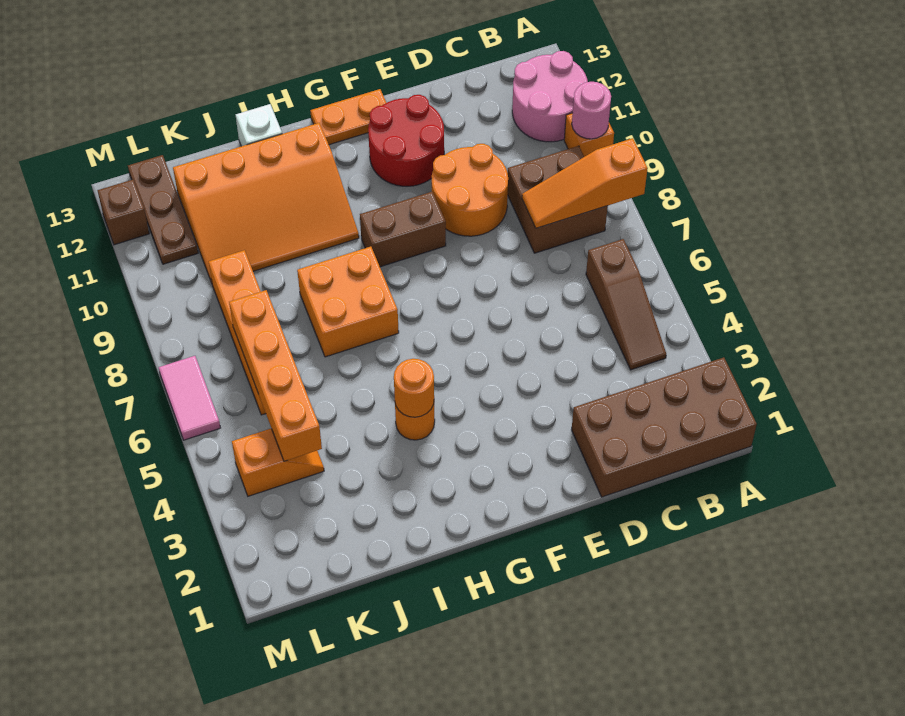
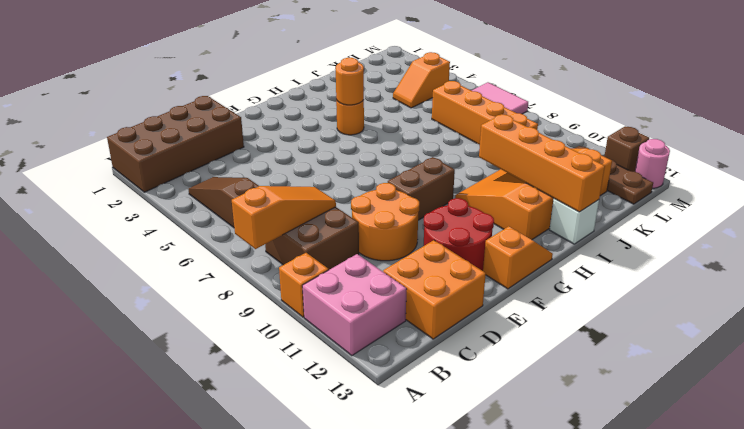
pink round brick A10 level 2 -> pink round brick M13 level 1
pink round brick A11:B12 level 1 -> pink brick A11:B12 level 1
orange plate F13:G13 level 1 -> orange slope F13:G13 level 1 top F
orange brick H7:I8 level 1 -> orange brick C12:D13 level 1
orange brick K4:K7 level 2 -> orange brick I10:I13 level 2

